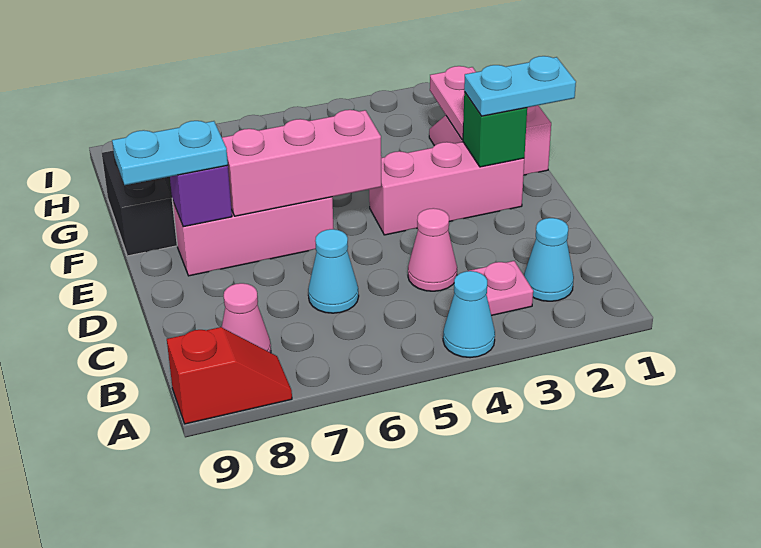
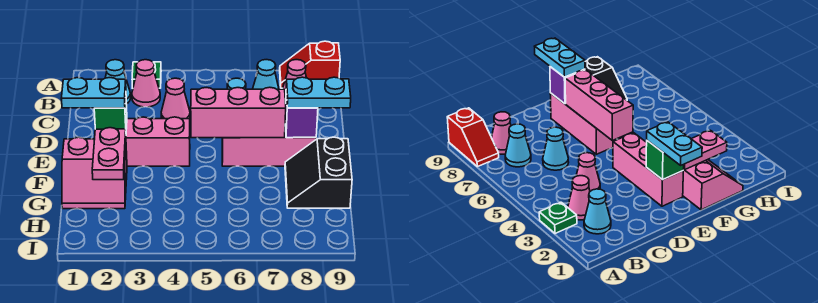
none -> green plate A3 level 1
cyan cone A4 level 1 -> cyan cone B7 level 1
pink plate B3 level 1 -> pink cone B3 level 1

